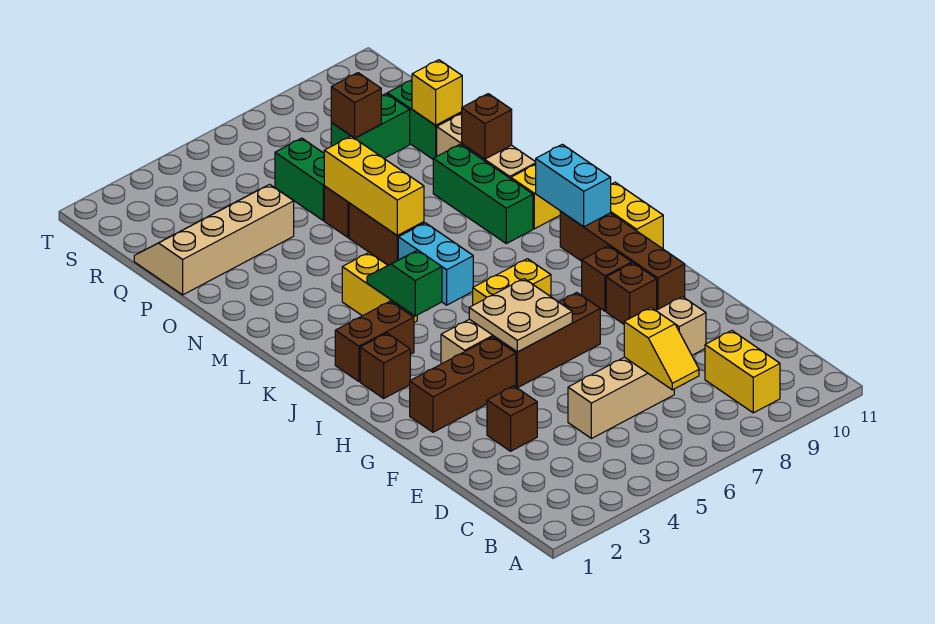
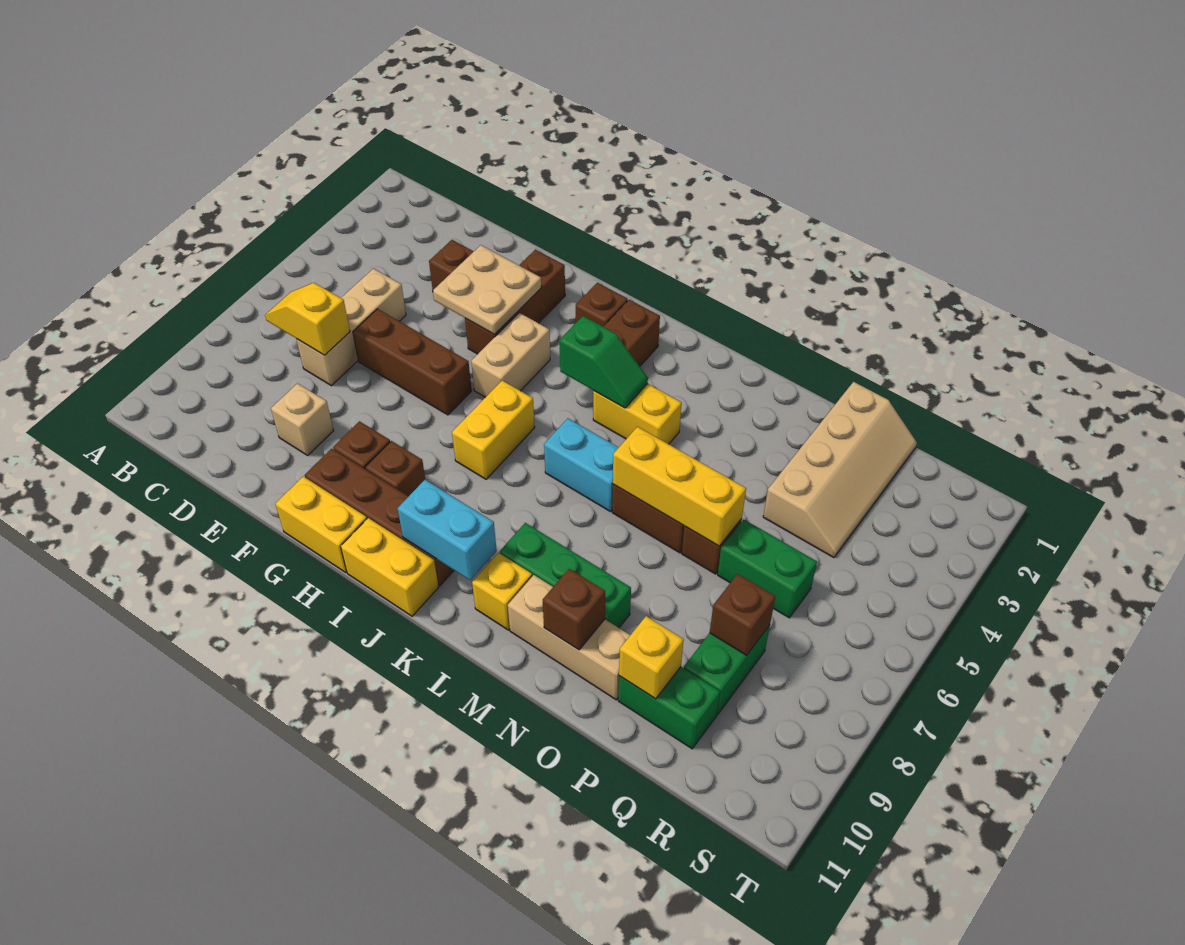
yellow brick B9:C9 level 1 -> yellow brick G11:H11 level 1
brown brick G5:G7 level 1 -> brown brick E6:G6 level 1
tan plate G5:H6 level 2 -> tan plate F3:G4 level 2

